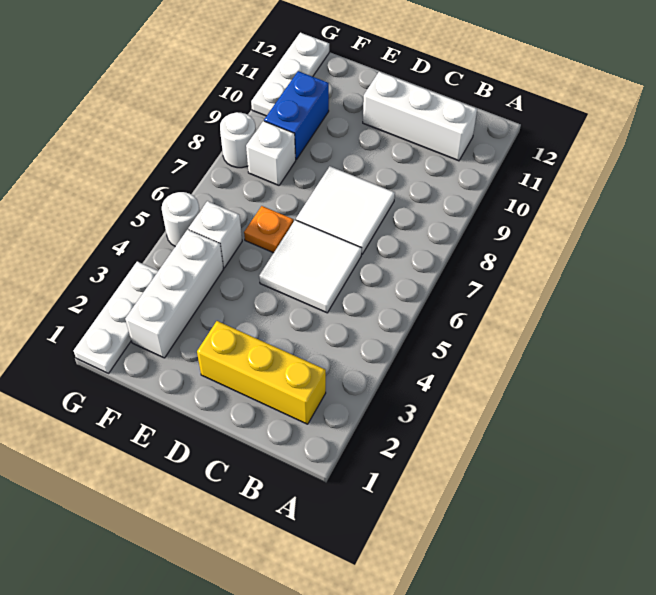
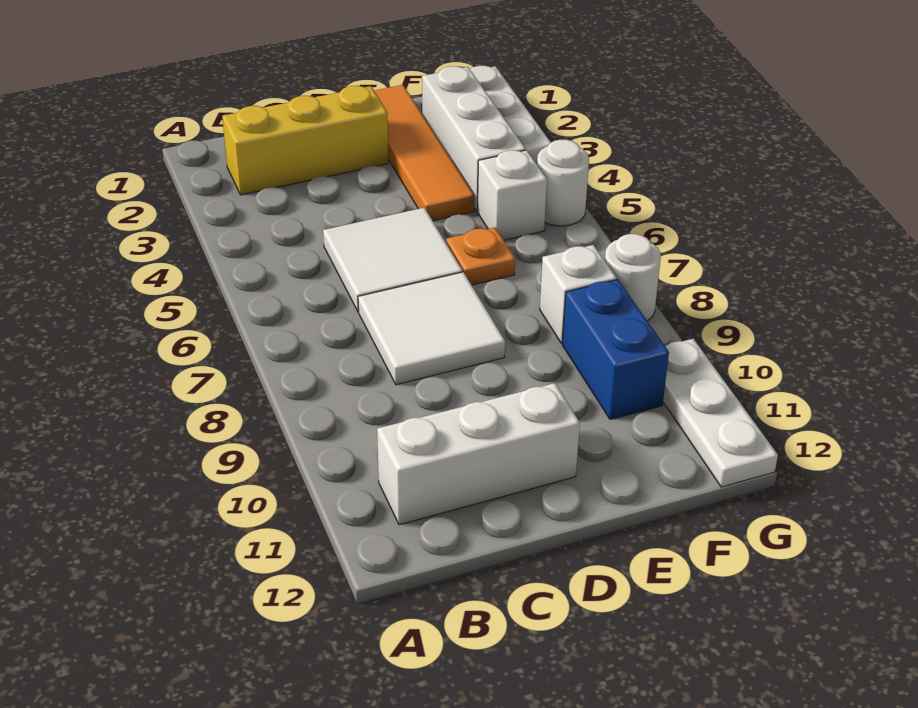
none -> orange tile E1:E4 level 1

